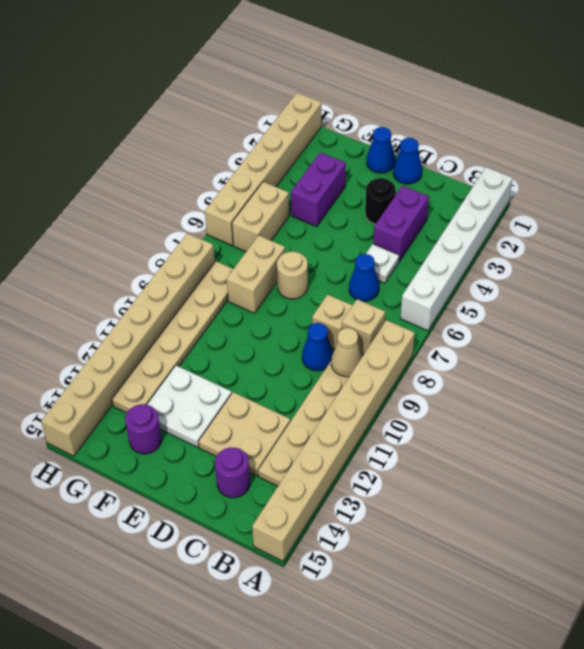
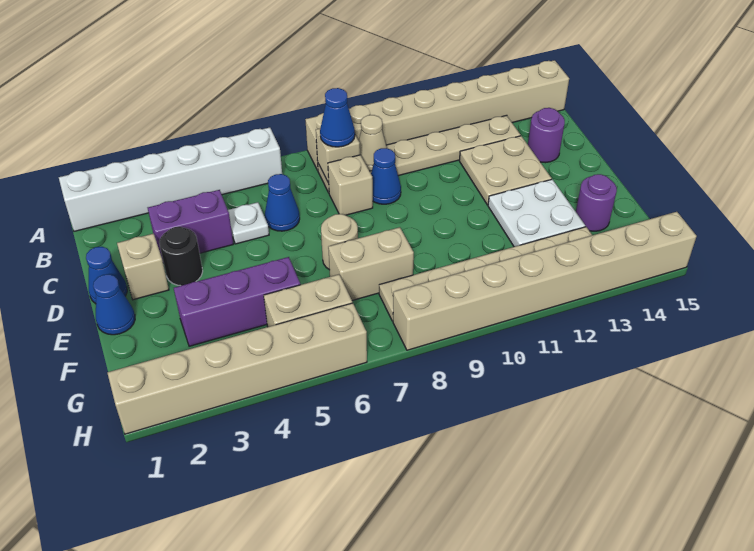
none -> blue cone B8 level 3
none -> tan brick D2 level 1
purple brick F3:F4 level 1 -> purple brick F3:F5 level 1

